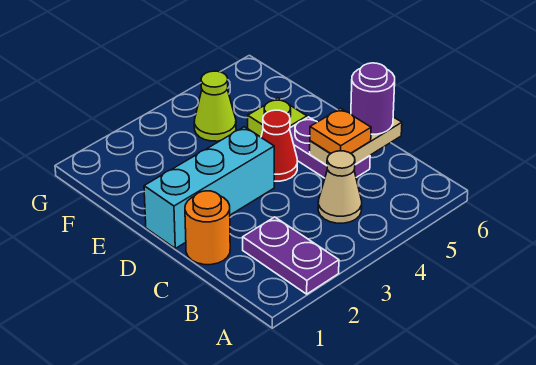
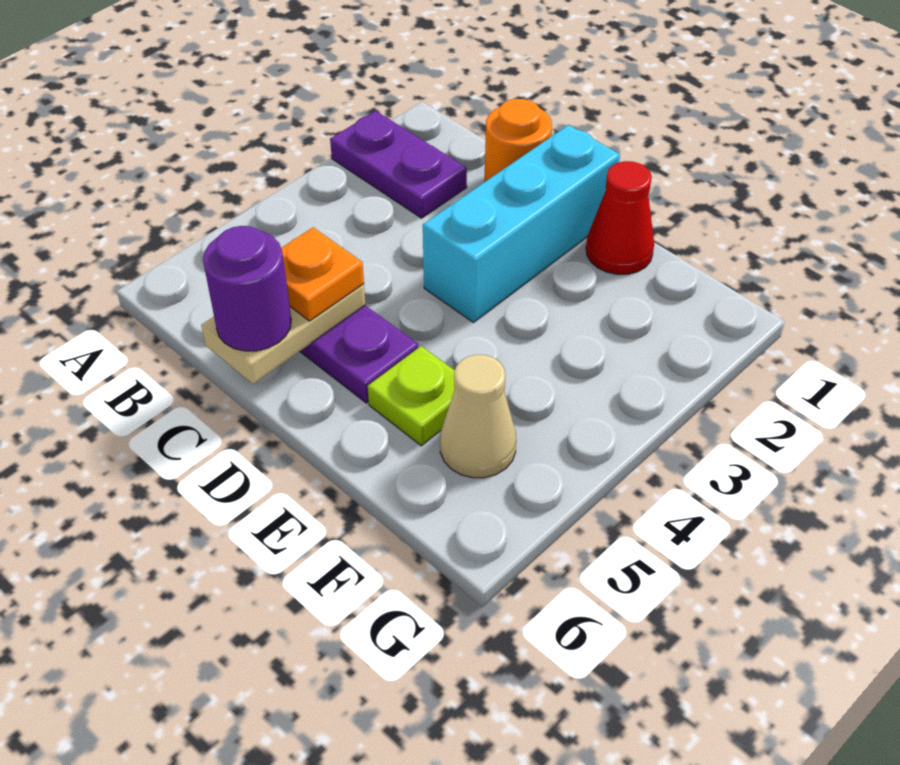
tan cone B4 level 1 -> tan cone F5 level 1
red cone D4 level 1 -> red cone E1 level 1
lime cone F4 level 1 -> none

